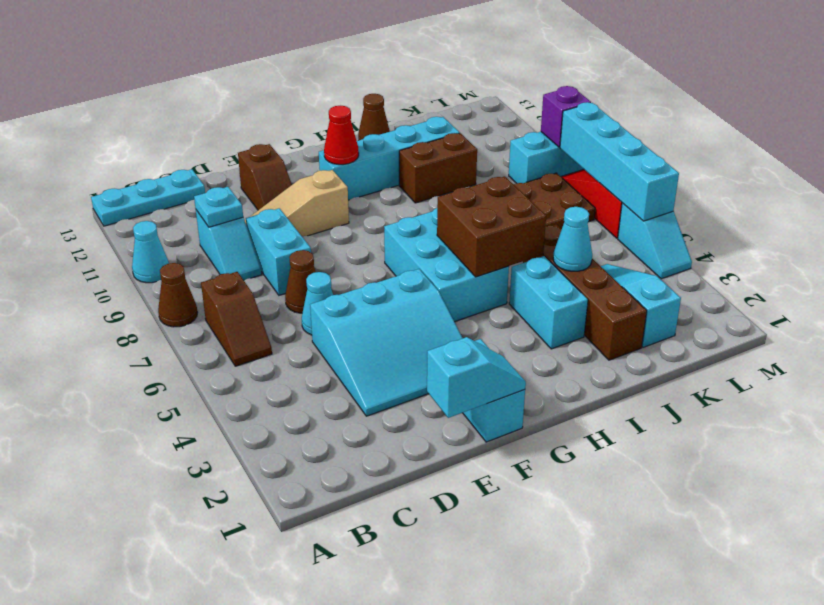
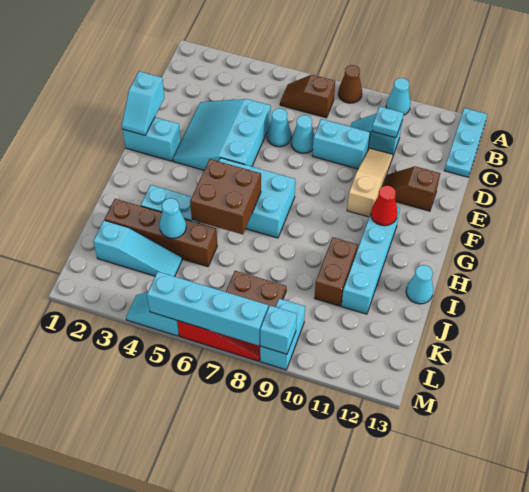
brown cone D7 level 1 -> cyan cone D7 level 1
brown cone I13 level 1 -> cyan cone I13 level 1
purple brick M9 level 2 -> cyan brick M9 level 2

